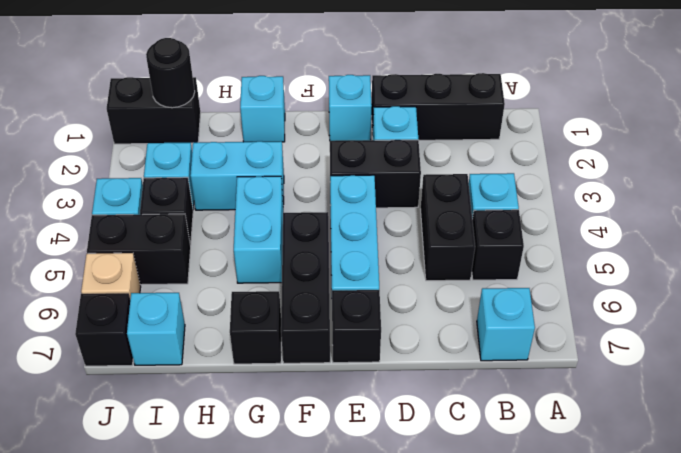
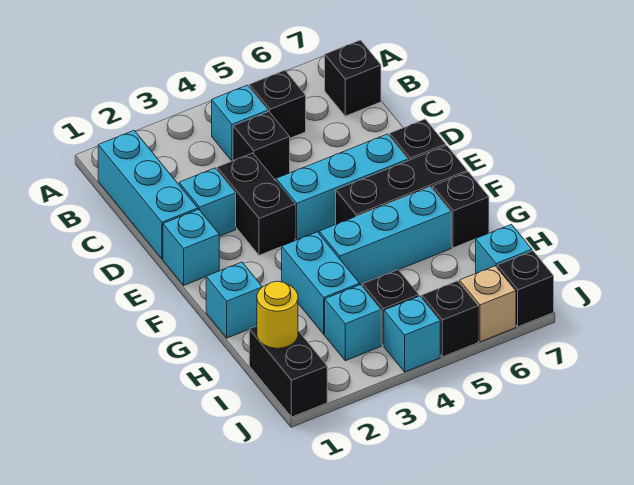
black brick B1:D1 level 1 -> cyan brick B1:D1 level 1
cyan brick B7 level 1 -> black brick B7 level 1
black brick C4:C5 level 1 -> black brick C4 level 1
cyan brick G4:G5 level 1 -> cyan brick G4:G6 level 1
black round brick I1 level 2 -> yellow round brick I1 level 2
black brick I5:J5 level 1 -> black brick J5 level 1

